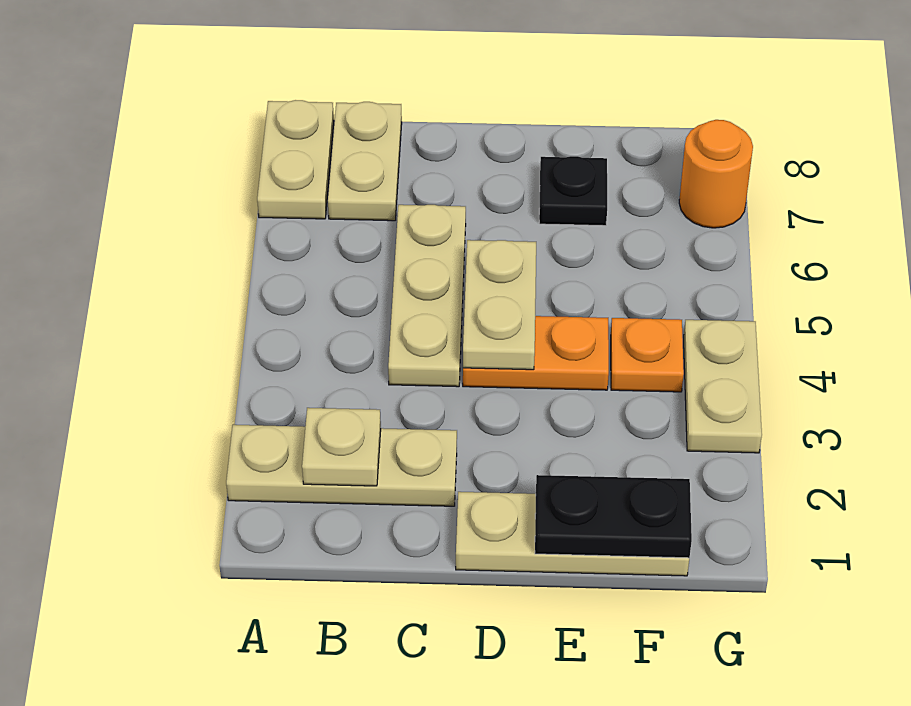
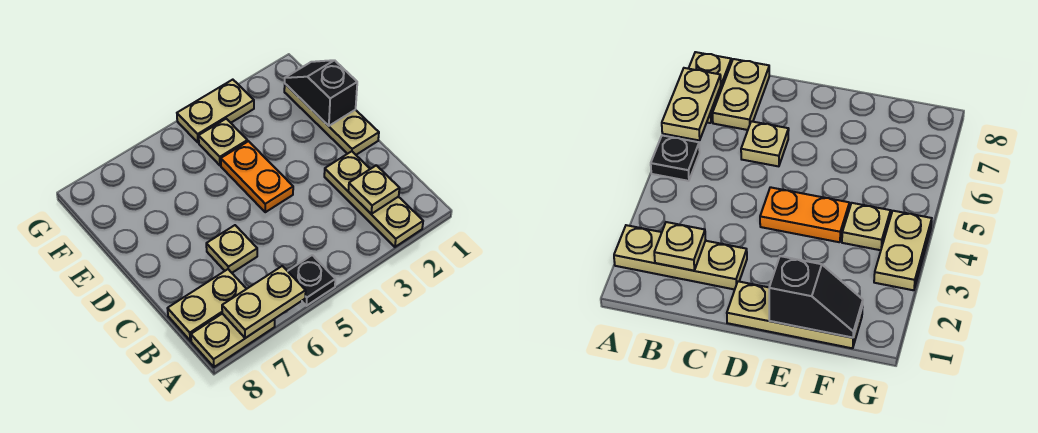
tan plate C4:C6 level 1 -> tan plate C6 level 1
tan plate D4:D5 level 2 -> tan plate A6:A7 level 2
black plate E1:F1 level 2 -> black slope E1:F1 level 2 top E
black plate E7 level 1 -> black plate A5 level 1
orange plate F4 level 1 -> tan plate F4 level 1
orange round brick G7 level 1 -> none

